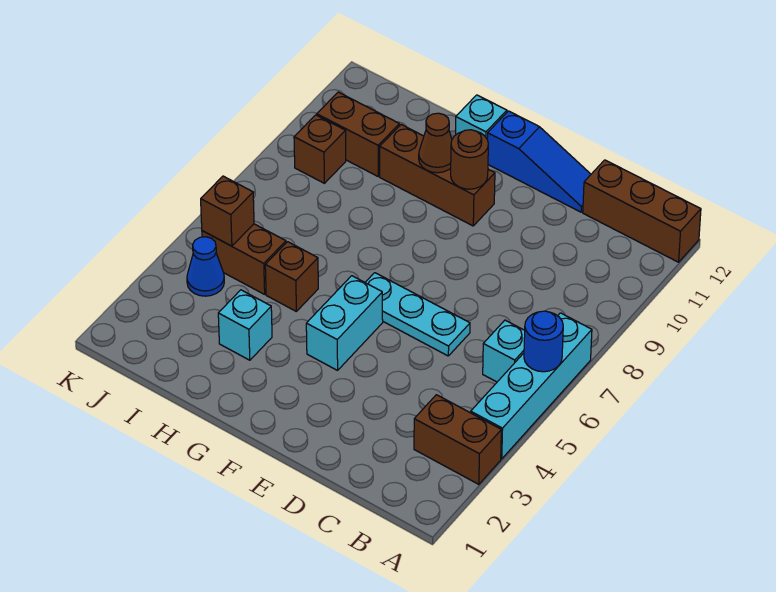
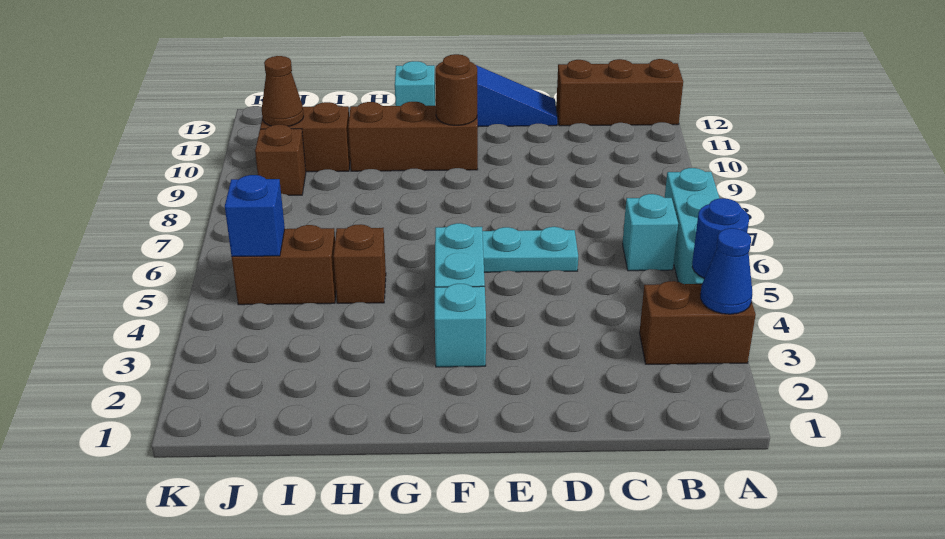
blue round brick A6 level 2 -> blue round brick A4 level 2
brown cone G10 level 2 -> brown cone J10 level 2
cyan brick H3 level 1 -> cyan brick F3 level 1
blue cone J4 level 1 -> blue cone A3 level 2
brown brick J5 level 2 -> blue brick J5 level 2

